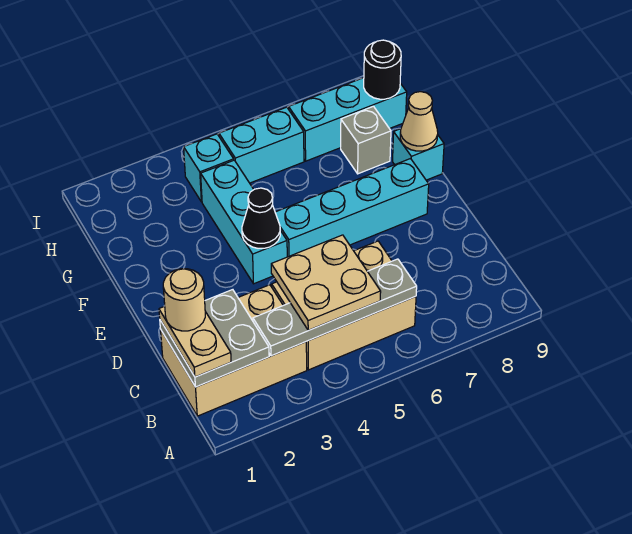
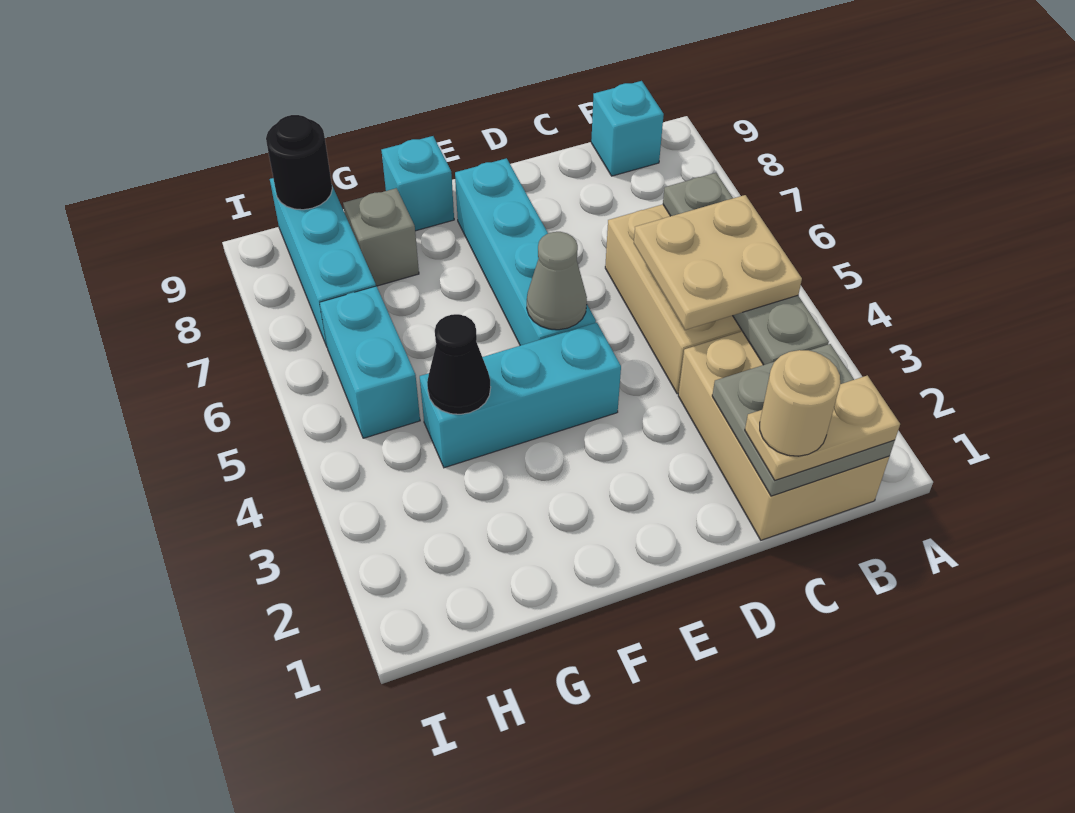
black cone E4 level 2 -> black cone G4 level 2
none -> grey cone E5 level 2
tan cone F9 level 2 -> none
cyan brick H4 level 1 -> cyan brick B9 level 1

